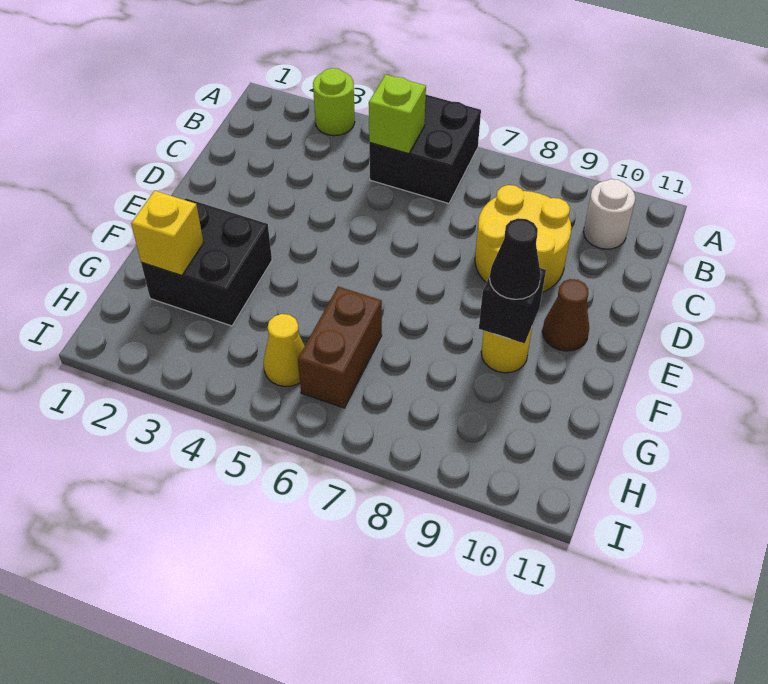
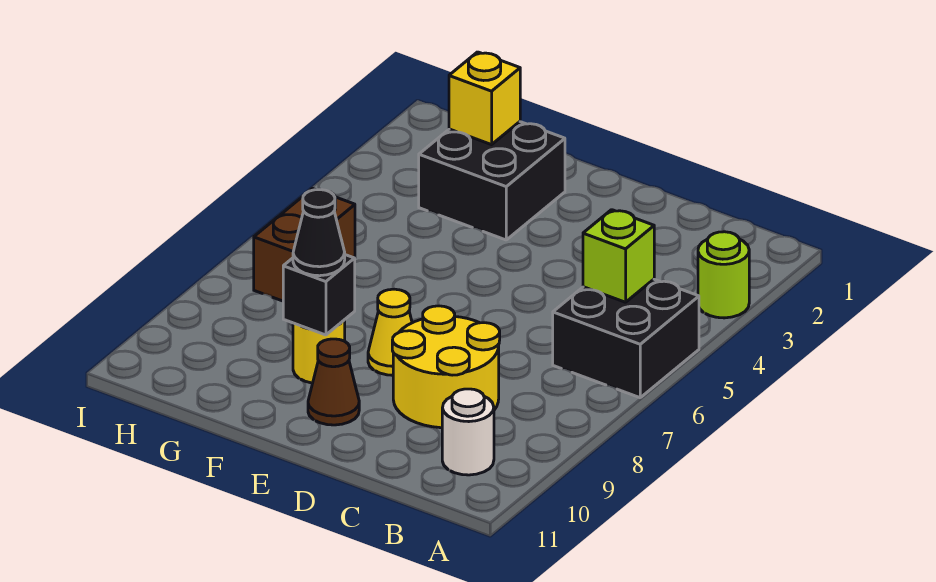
brown brick G6:H6 level 1 -> brown brick H6:H7 level 1
yellow cone H5 level 1 -> yellow cone E8 level 1

